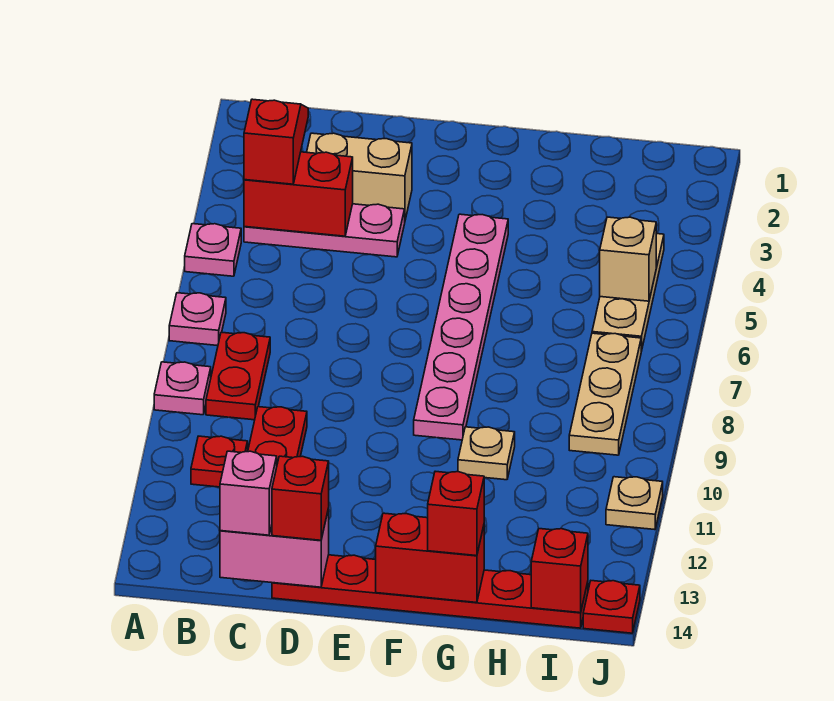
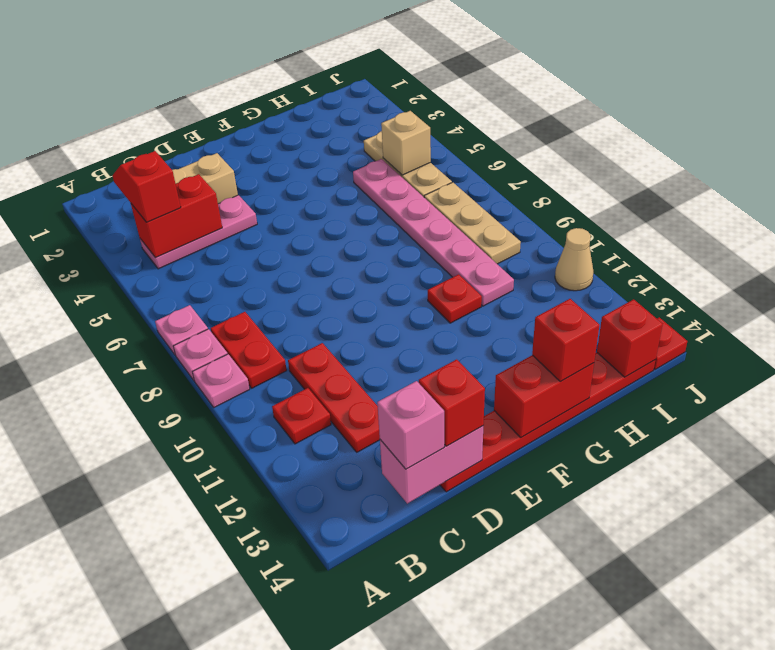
pink plate A5 level 1 -> pink plate A8 level 1
pink plate F4:F9 level 1 -> pink plate H5:H10 level 1
tan plate G10 level 1 -> red plate G10 level 1
tan plate J11 level 1 -> tan cone J11 level 1

